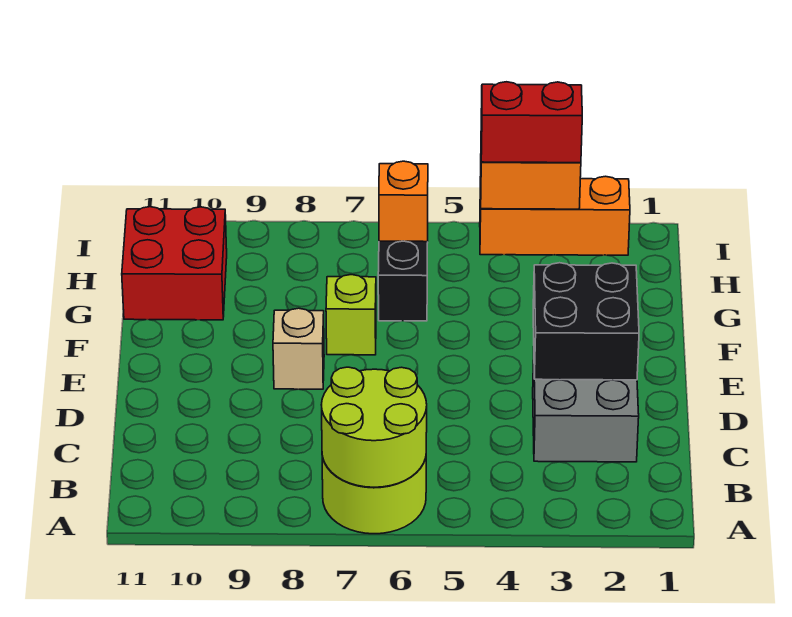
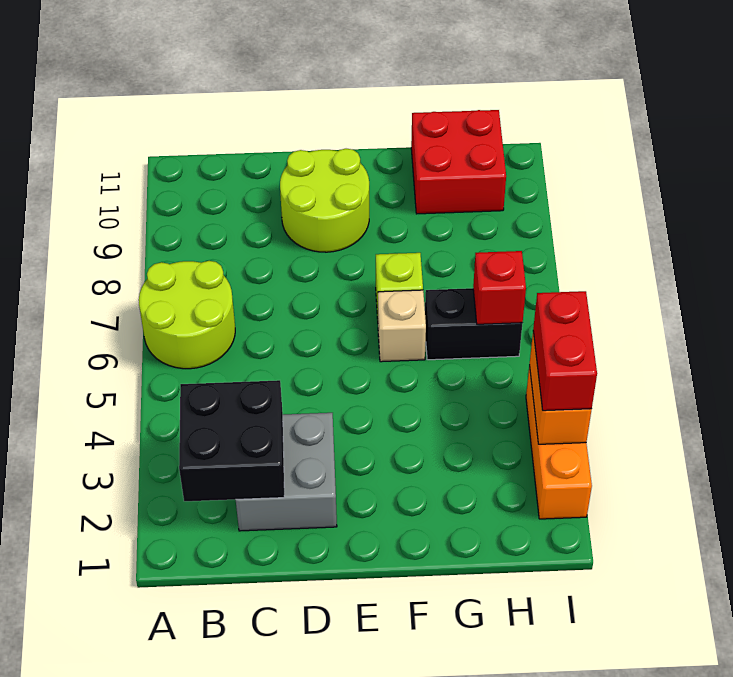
lime round brick A6:B7 level 2 -> lime round brick D9:E10 level 1
black brick D2:E3 level 2 -> black brick B2:C3 level 2
tan brick E8 level 1 -> tan brick F6 level 1
orange brick H6 level 2 -> red brick H6 level 2

